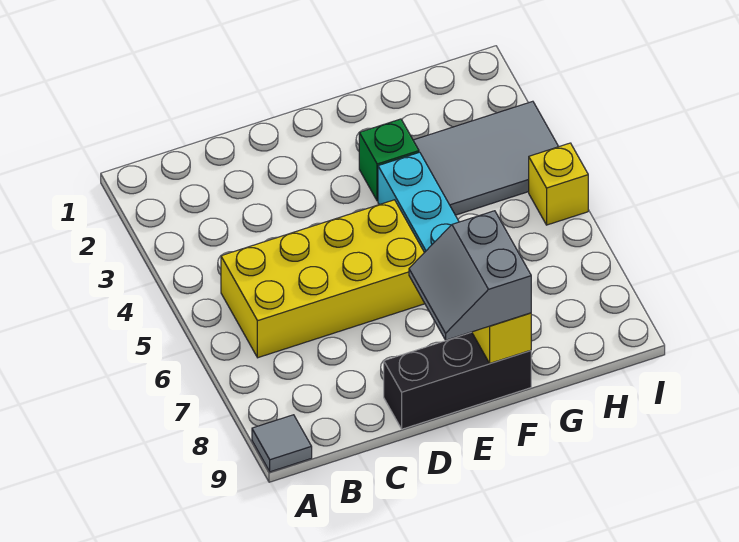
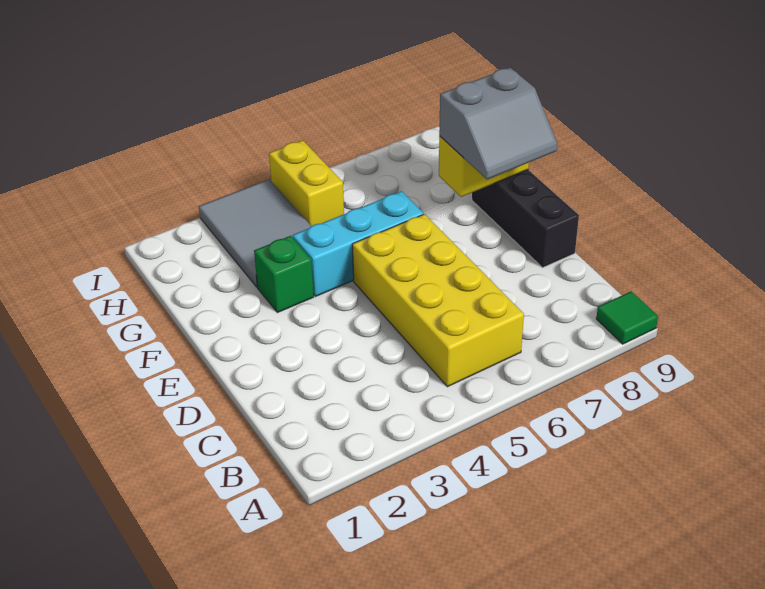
grey tile A9 level 1 -> green tile A9 level 1
yellow brick I5 level 1 -> yellow brick H5:I5 level 1

